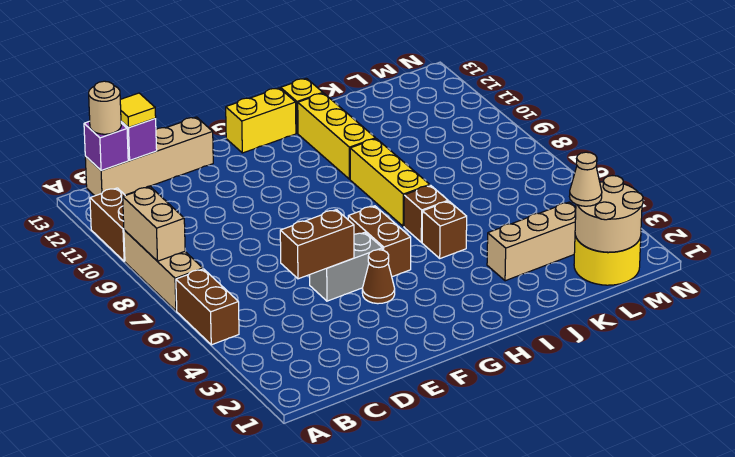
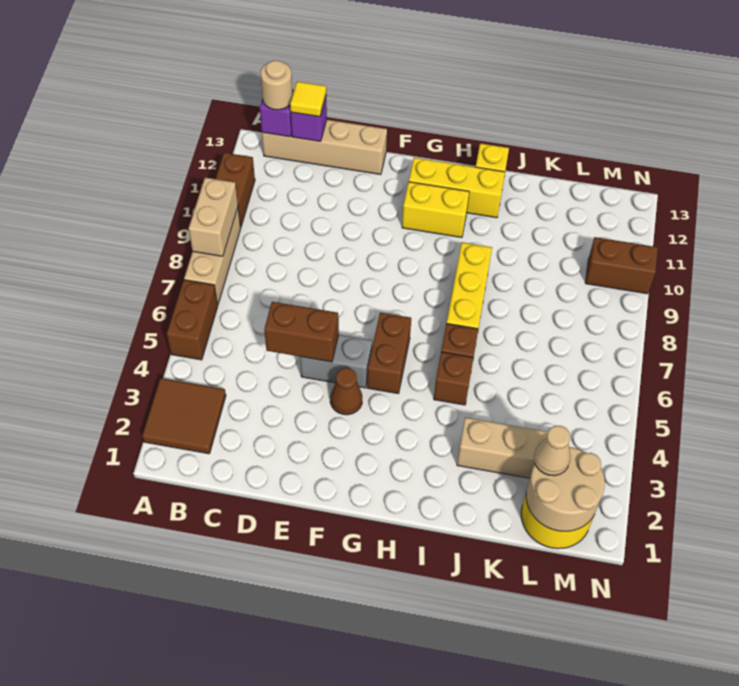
none -> brown tile A2:B3 level 1
yellow brick G13:H13 level 1 -> yellow brick G11:H11 level 1
yellow brick I10:I12 level 1 -> yellow brick G12:I12 level 1
none -> brown brick M10:N10 level 1

